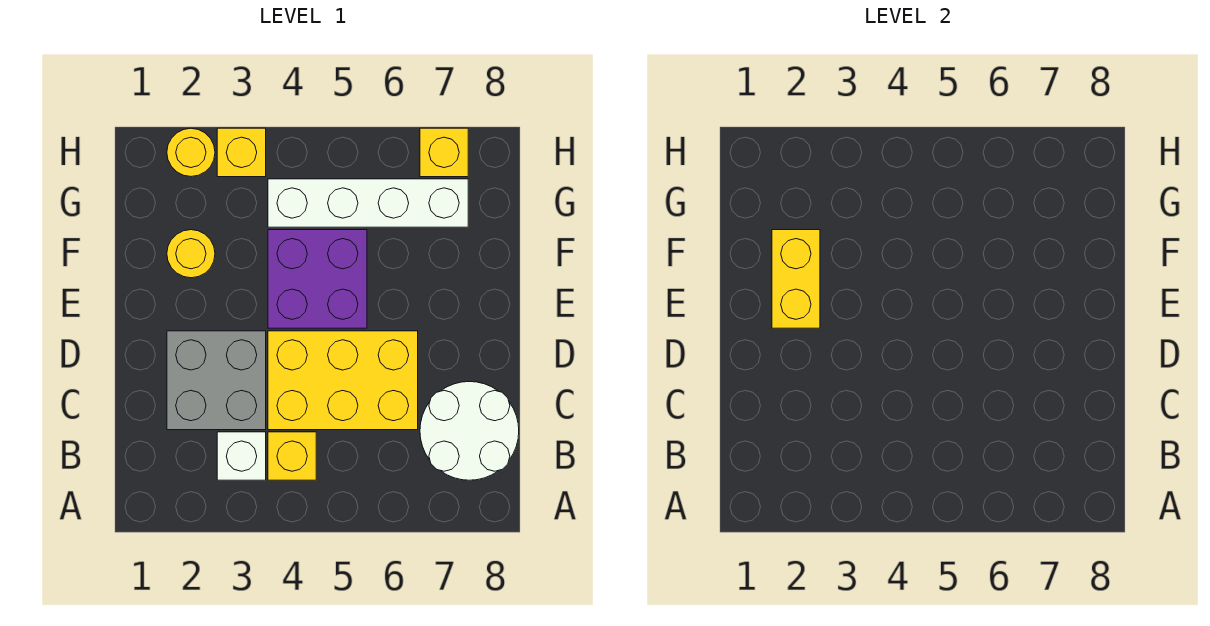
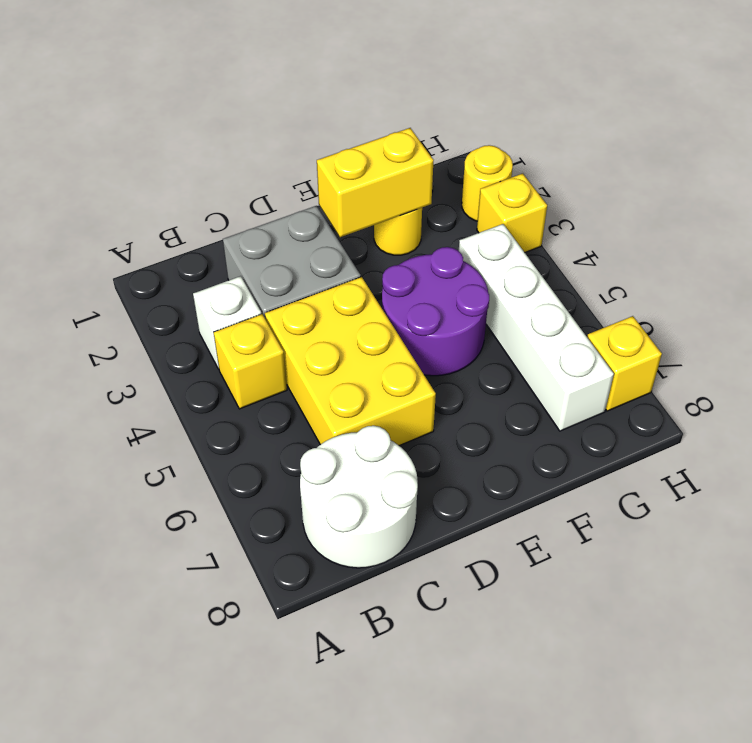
purple brick E4:F5 level 1 -> purple round brick E4:F5 level 1

